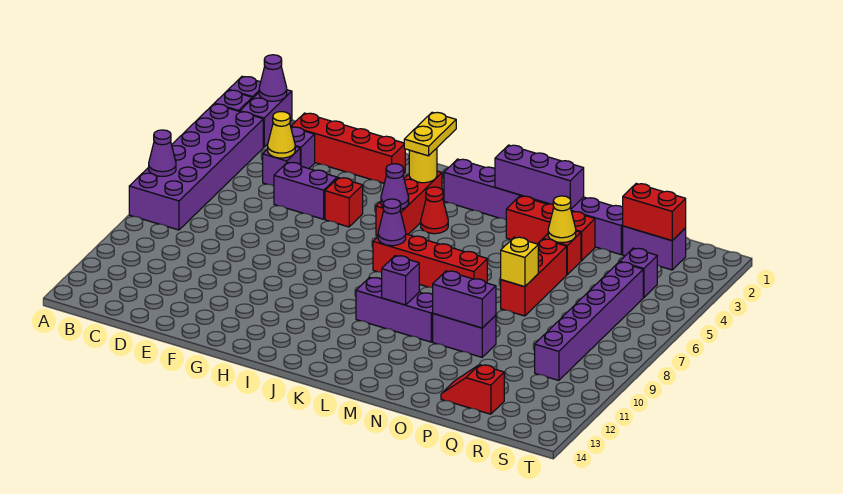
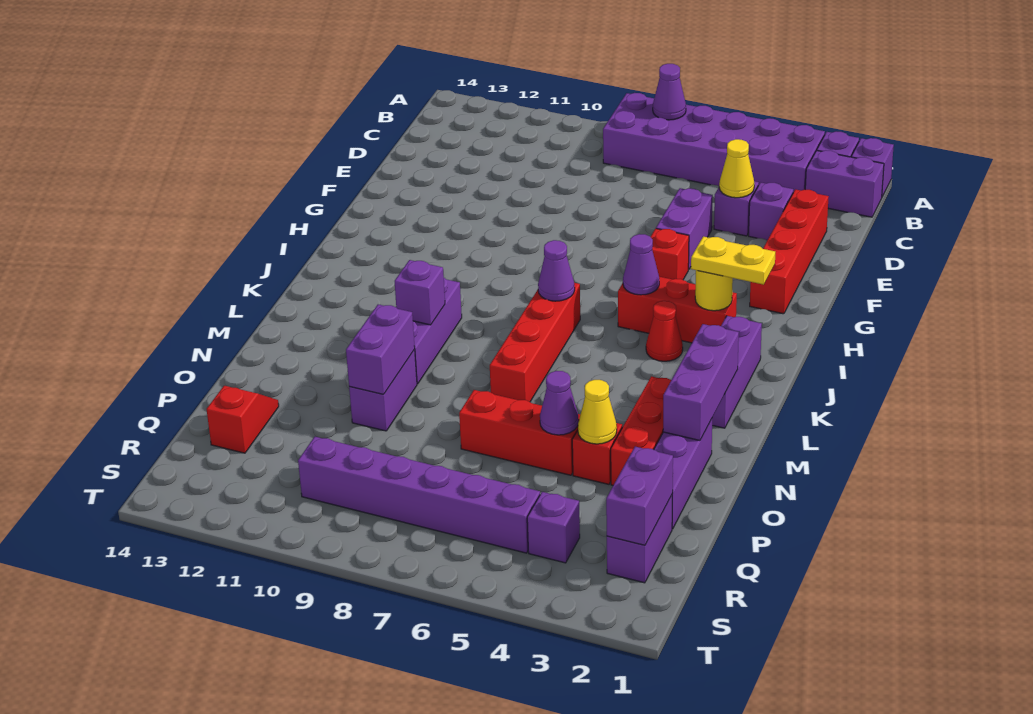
purple cone B1 level 2 -> purple cone O5 level 2
yellow brick O7 level 2 -> none
red brick Q2:R2 level 2 -> purple brick Q2:R2 level 2

